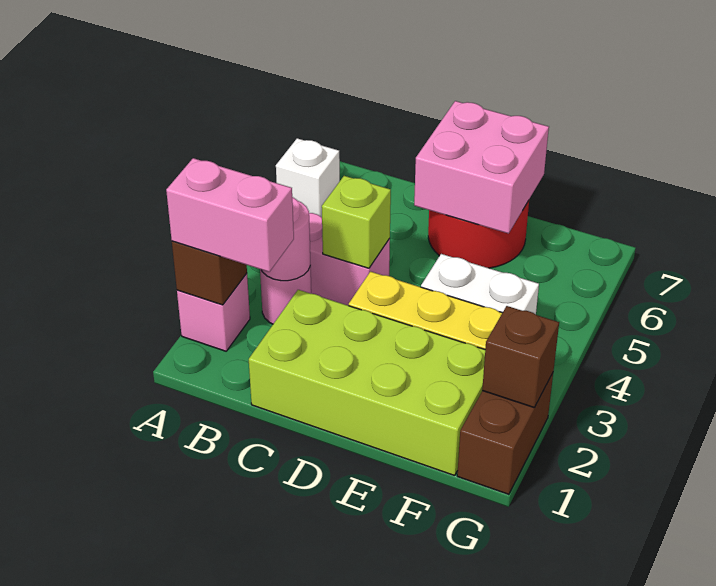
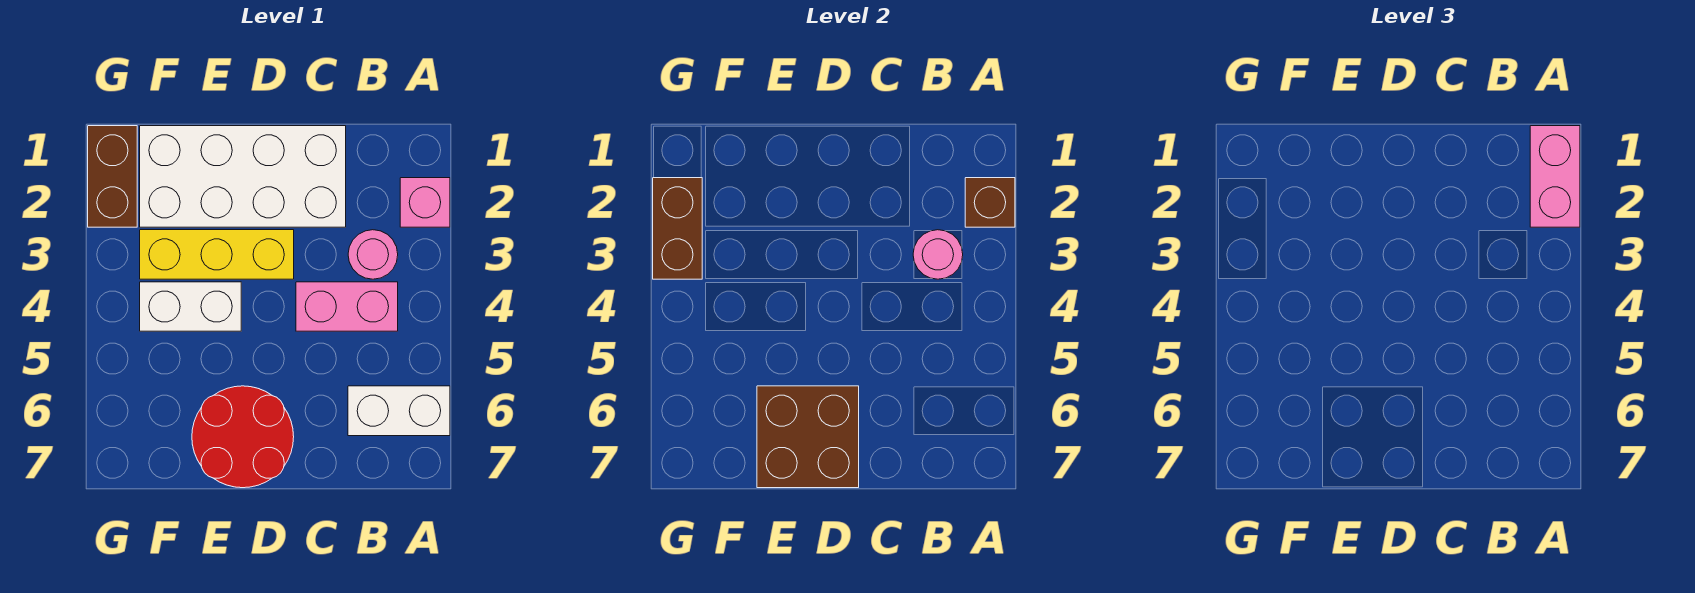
pink brick A2:B2 level 3 -> pink brick A1:A2 level 3
white brick A6 level 1 -> white brick A6:B6 level 1
lime brick C1:F2 level 1 -> white brick C1:F2 level 1
lime brick C4 level 2 -> none
pink brick D6:E7 level 2 -> brown brick D6:E7 level 2
brown brick G2 level 2 -> brown brick G2:G3 level 2

